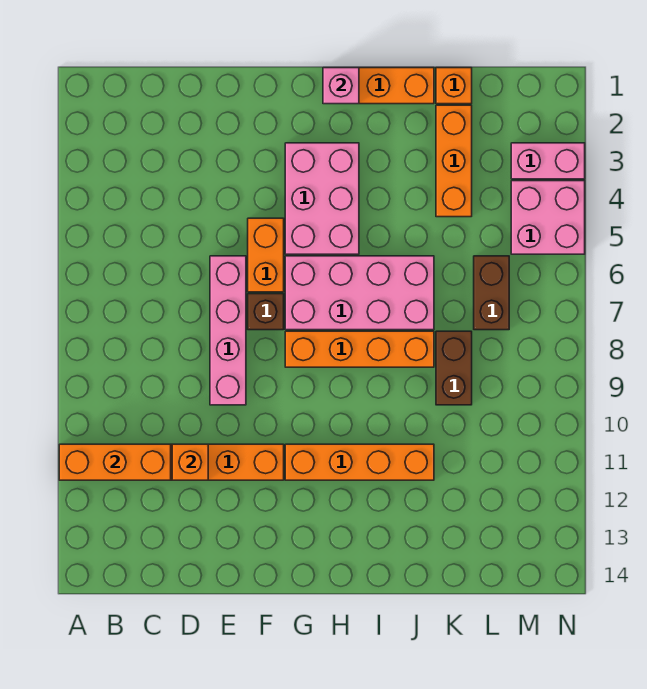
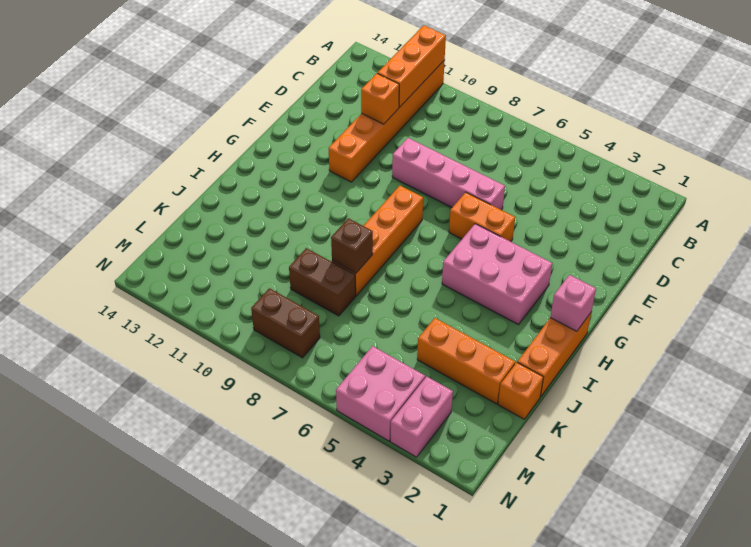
brown brick F7 level 1 -> brown brick J8 level 2
pink brick G6:J7 level 1 -> none
orange brick G11:J11 level 1 -> none
brown brick L6:L7 level 1 -> brown brick M8:M9 level 1

